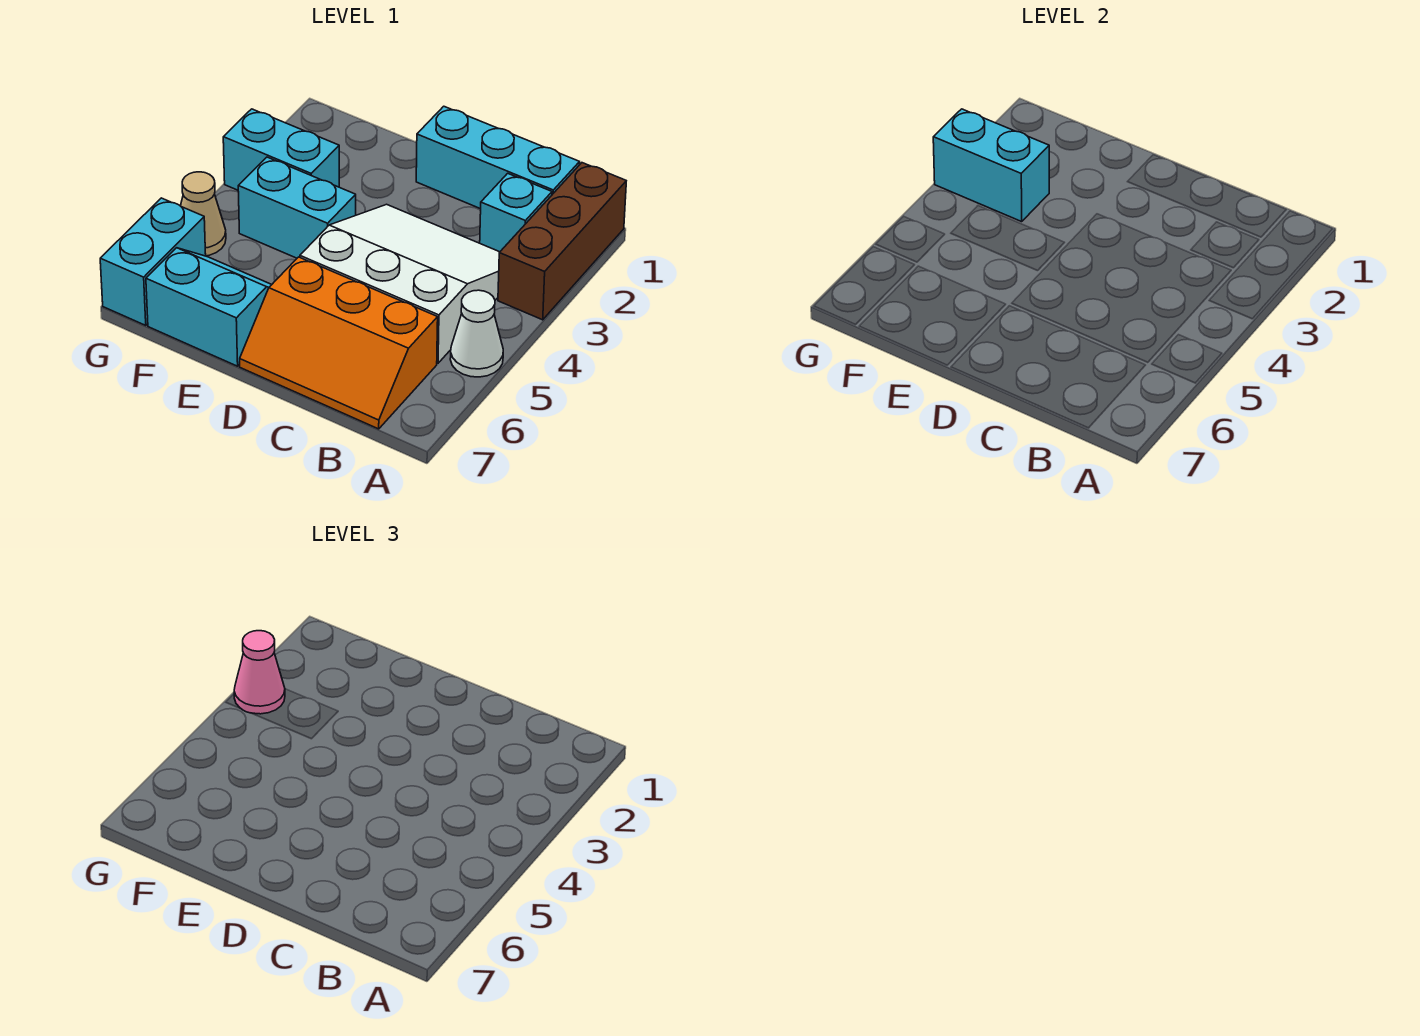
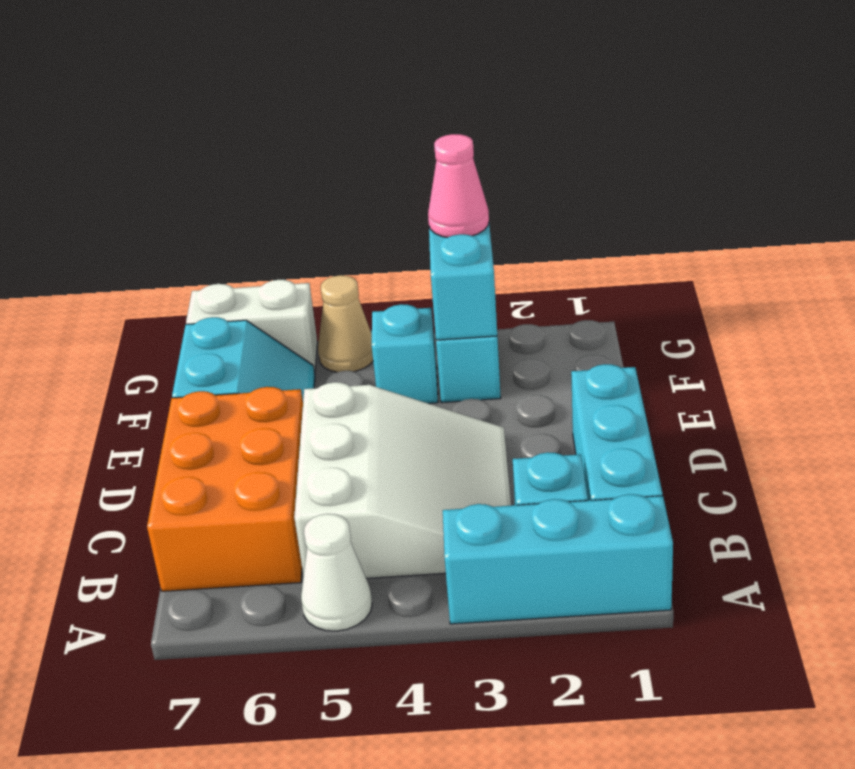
brown brick A1:A3 level 1 -> cyan brick A1:A3 level 1
orange slope B6:D7 level 1 top 6 -> orange brick B6:D7 level 1
cyan brick E4:F4 level 1 -> cyan brick F4 level 1
cyan brick G6:G7 level 1 -> white brick G6:G7 level 1

